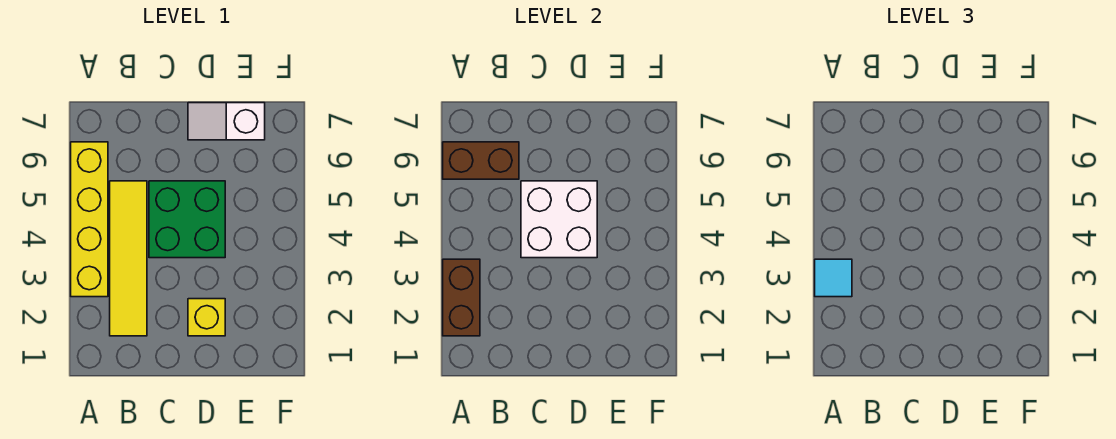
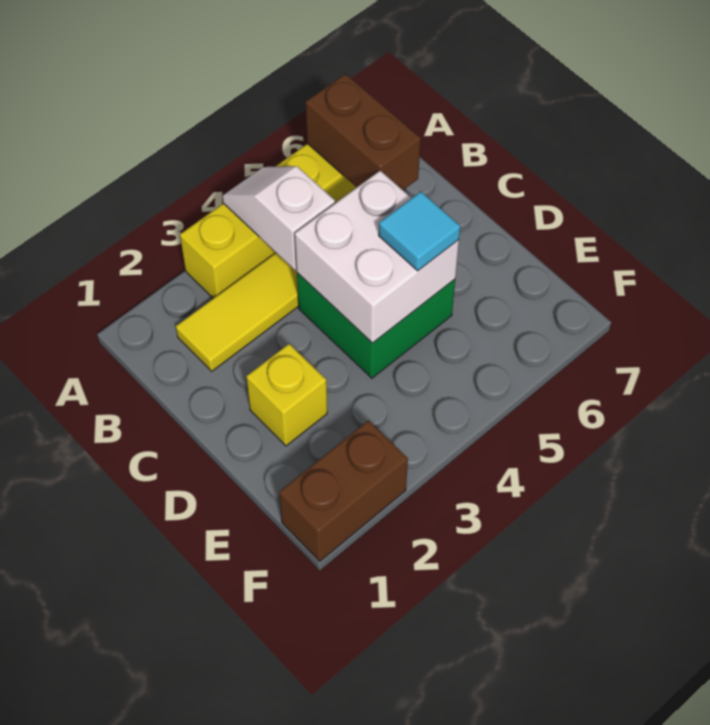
brown brick A2:A3 level 2 -> brown brick F1:F2 level 1
cyan tile A3 level 3 -> cyan tile D5 level 3
white slope D7:E7 level 1 top E -> white slope A4:B4 level 2 top B

